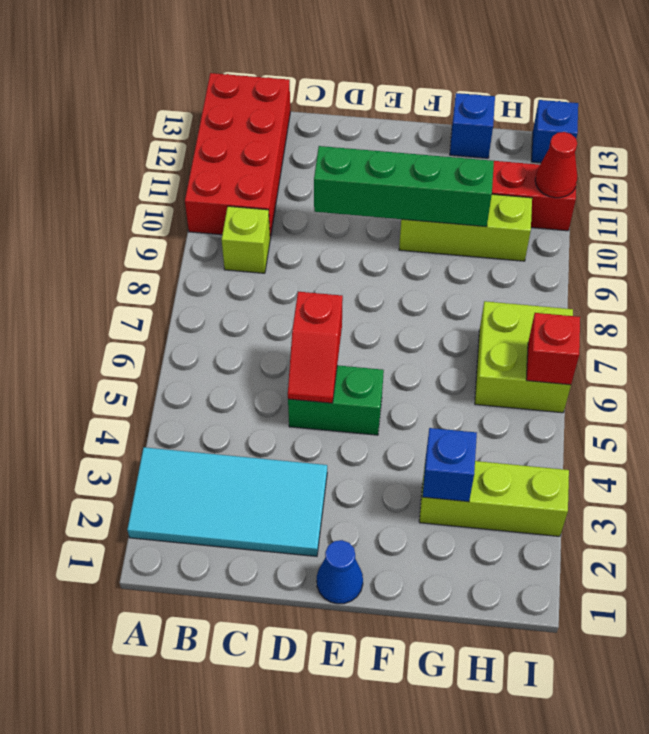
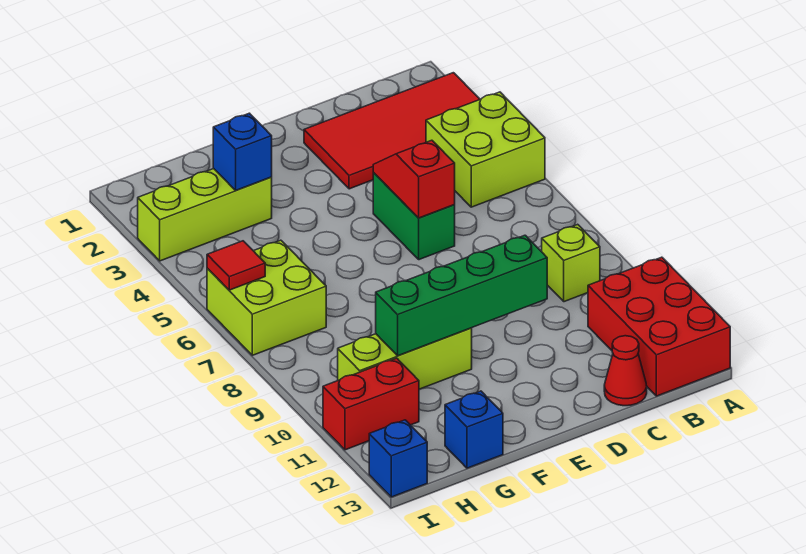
cyan tile A2:D3 level 1 -> red tile A2:D3 level 1
none -> lime brick A4:B5 level 1
red brick A10:B13 level 1 -> red brick A11:B13 level 1
green brick D5:E5 level 1 -> green brick D5:D6 level 1
blue cone E1 level 1 -> none
red brick I6 level 2 -> red tile I6 level 2
red cone I11 level 2 -> red cone C13 level 1

